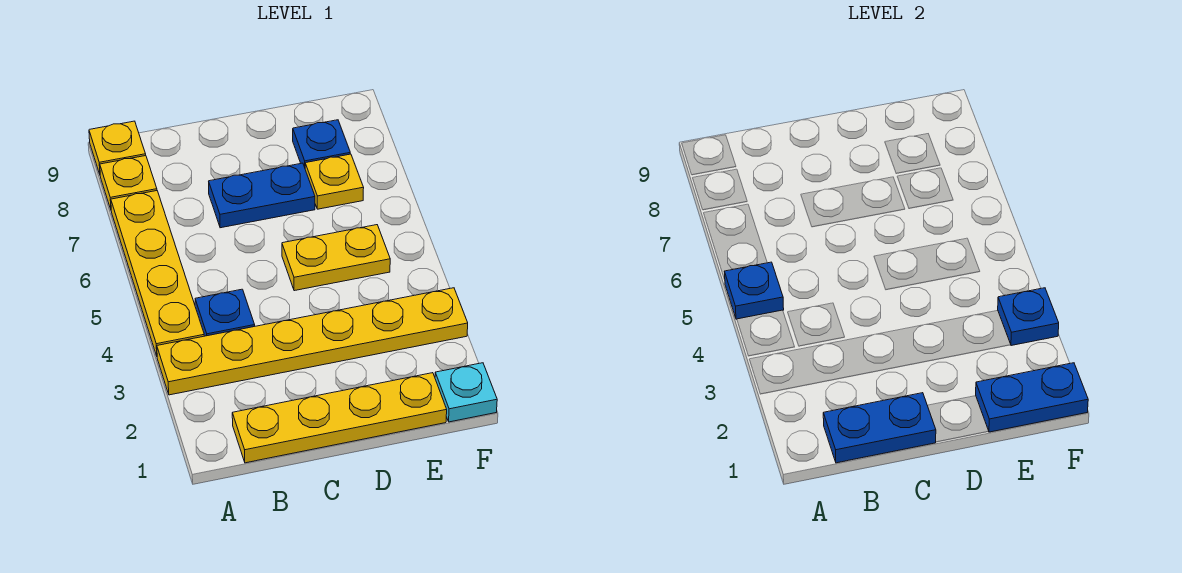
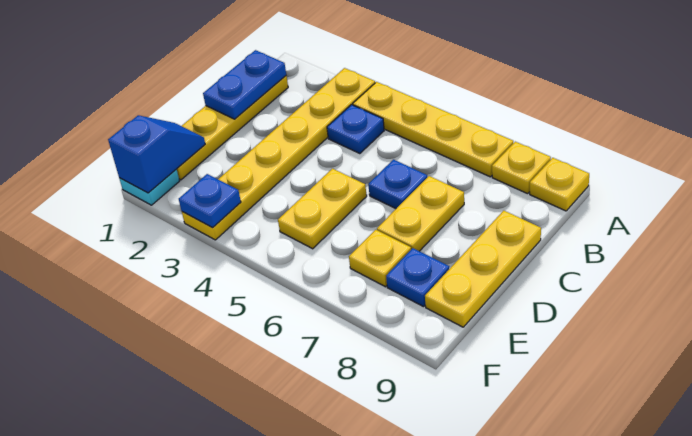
blue plate A5 level 2 -> blue plate C6 level 1
blue plate C7:D7 level 1 -> yellow plate C7:D7 level 1
none -> yellow plate C9:E9 level 1
blue plate E1:F1 level 2 -> blue slope E1:F1 level 2 top F

